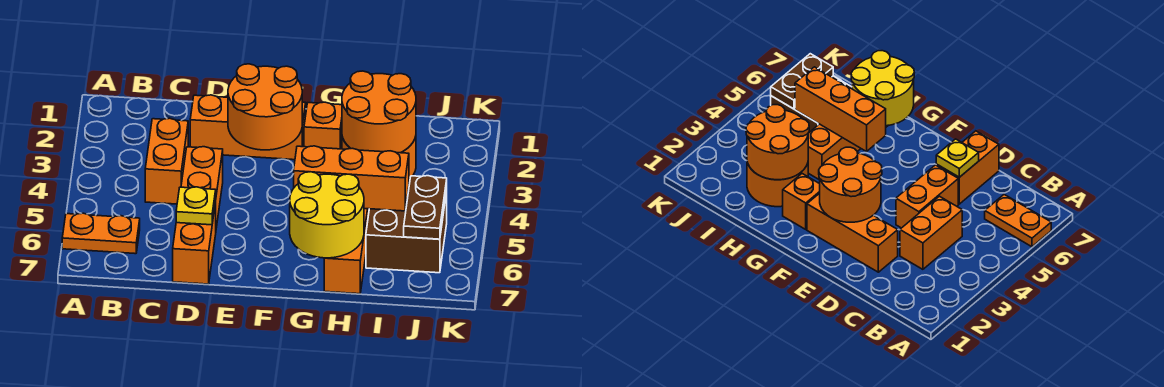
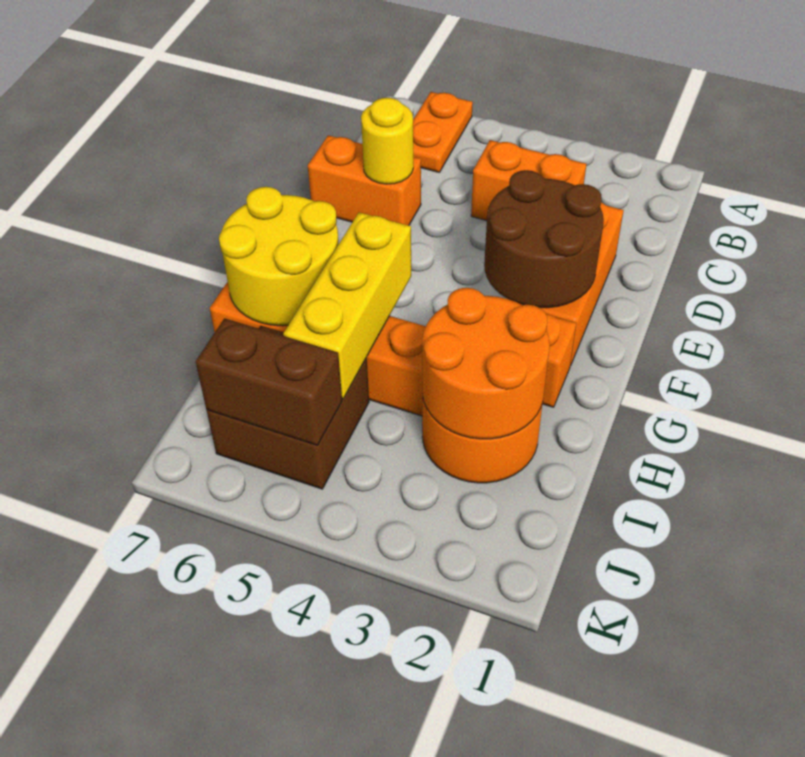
orange brick D4:D5 level 1 -> none
yellow plate D6 level 2 -> yellow round brick D6 level 2
orange round brick E2:F3 level 2 -> brown round brick E2:F3 level 2
orange brick G5:I5 level 2 -> yellow brick G5:I5 level 2
brown plate J5:J6 level 2 -> brown brick J5:J6 level 2

